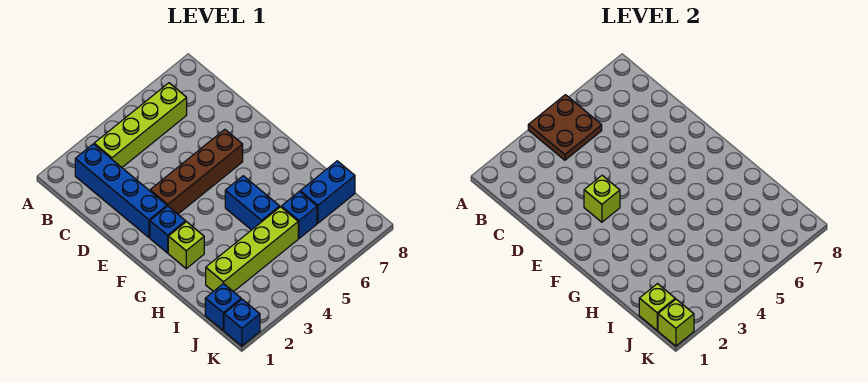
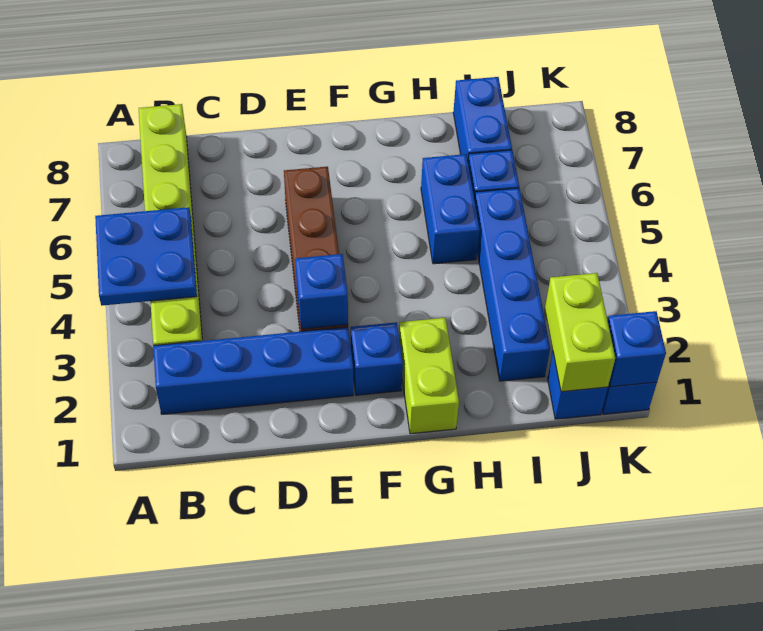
brown plate A4:B5 level 2 -> blue plate A4:B5 level 2
lime brick B3:B6 level 1 -> lime brick B3:B8 level 1
lime brick E3 level 2 -> blue brick E3 level 2
lime brick G2 level 1 -> lime brick G1:G2 level 1
blue brick G5:H5 level 1 -> blue brick H5:H6 level 1
lime brick I2:I5 level 1 -> blue brick I2:I5 level 1
lime brick J1 level 2 -> lime brick J1:J2 level 2
lime brick K1 level 2 -> blue brick K1 level 2

